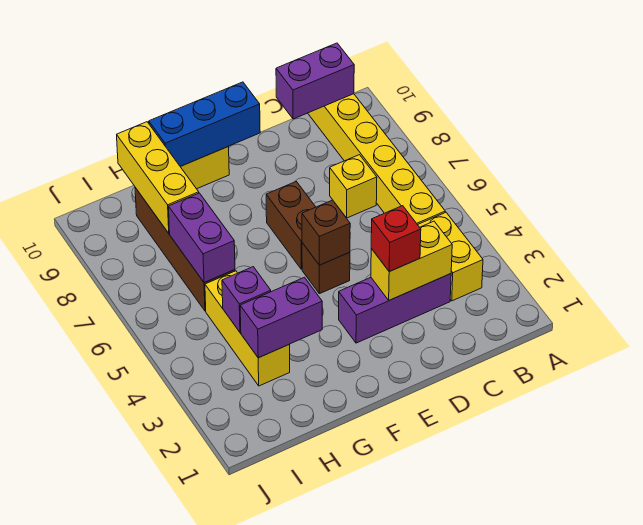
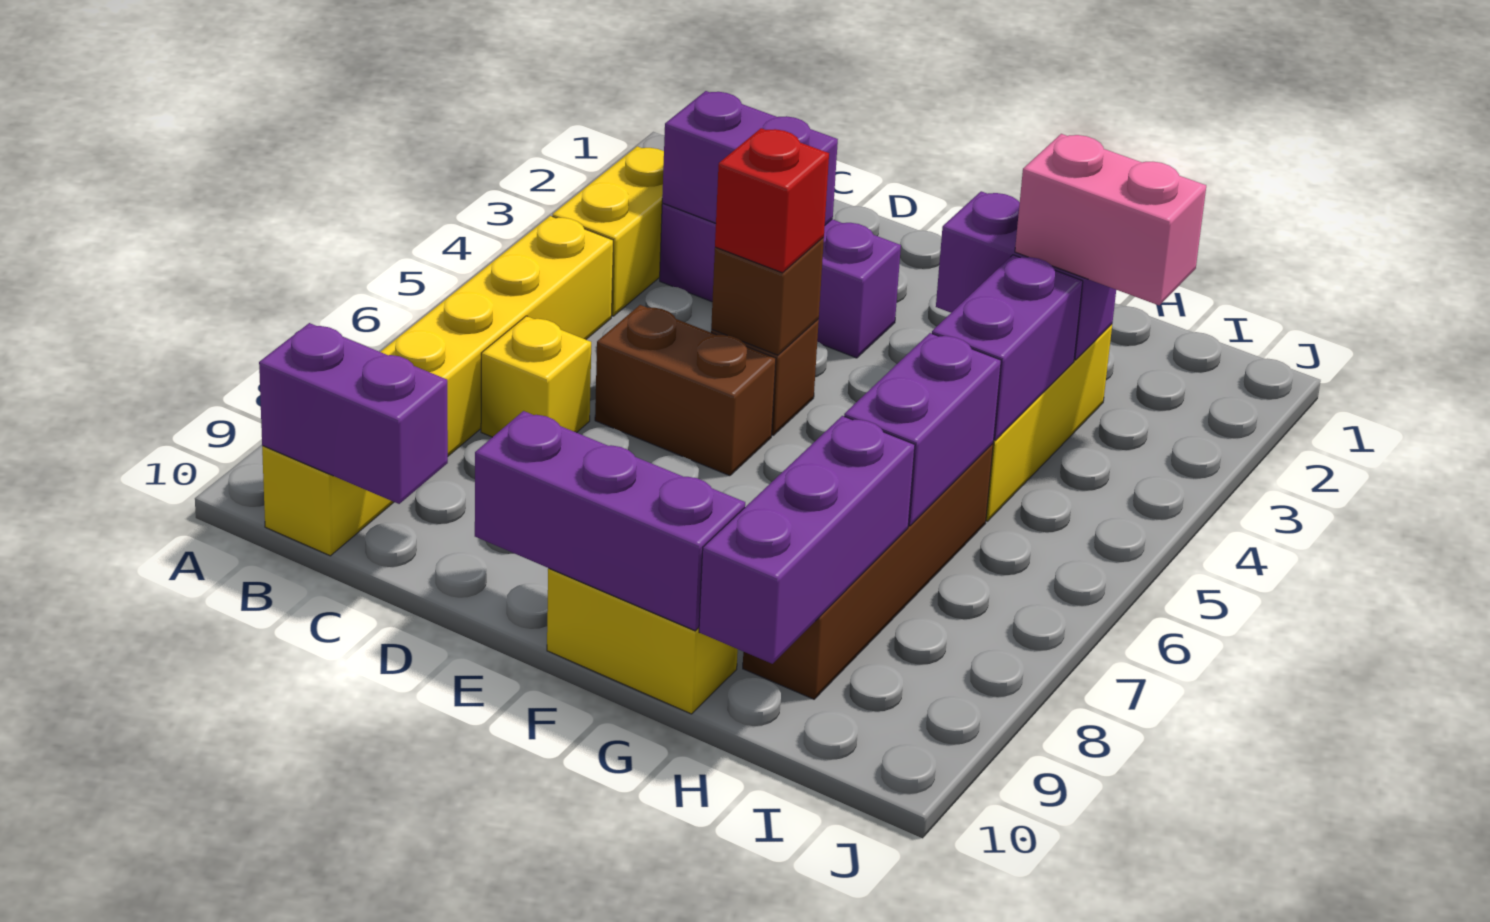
yellow brick C3:D3 level 2 -> purple brick C3:D3 level 2
red brick D3 level 3 -> red brick E5 level 3
brown brick E6:E7 level 1 -> brown brick D6:E6 level 1
blue brick E10:G10 level 2 -> purple brick E10:G10 level 2
none -> pink brick H3:I3 level 3
purple brick H4 level 2 -> purple brick H4:H5 level 2
yellow brick H8:H10 level 2 -> purple brick H8:H10 level 2

